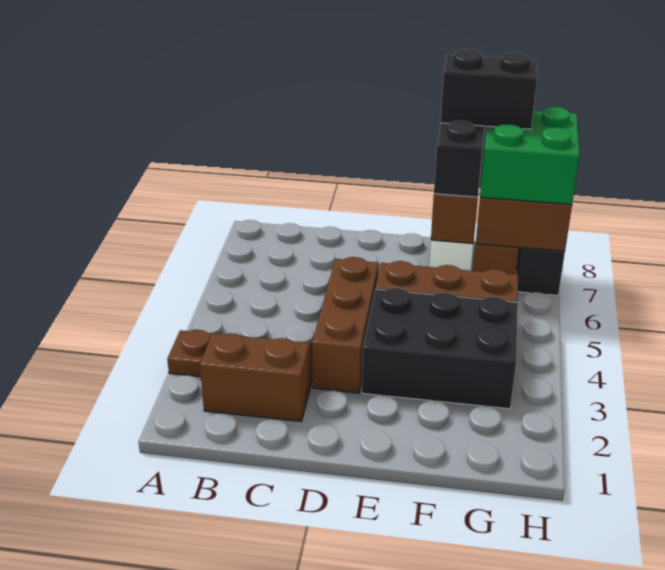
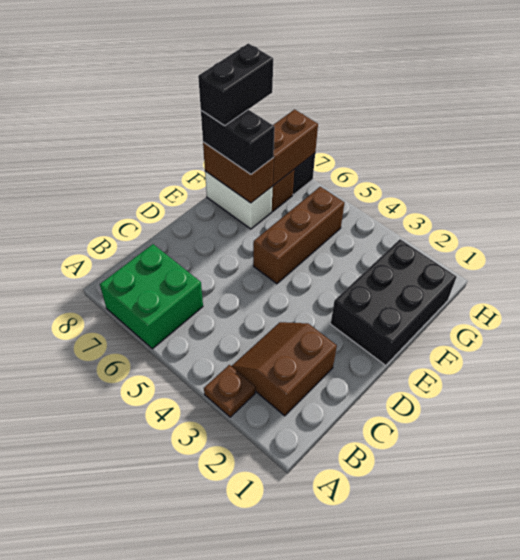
brown brick D3:D5 level 1 -> none
black brick E3:G4 level 1 -> black brick E1:G2 level 1
green brick G7:H8 level 3 -> green brick A6:B7 level 1

